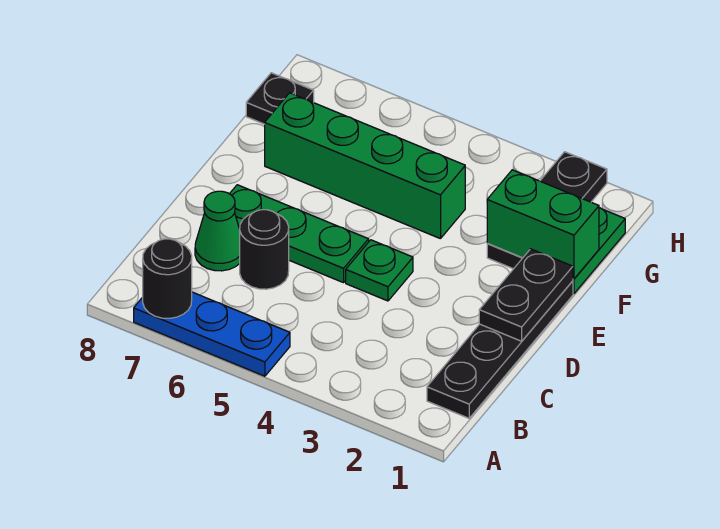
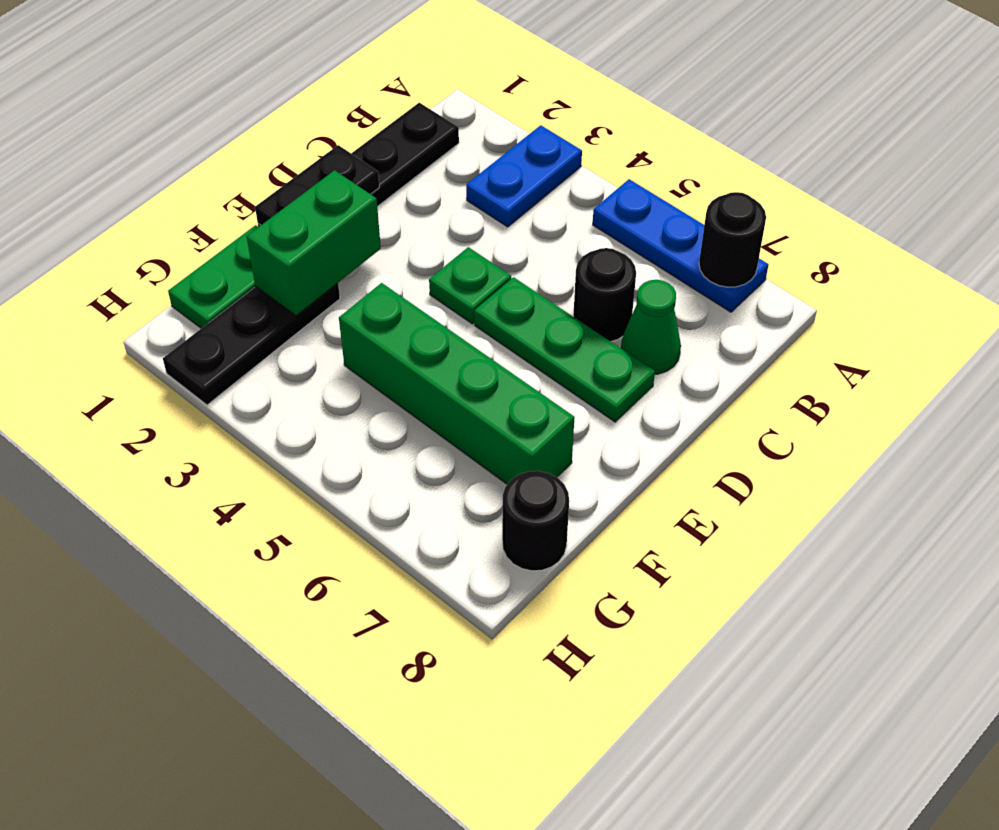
none -> blue plate A3:B3 level 1
green brick F1:F2 level 2 -> green brick E2:F2 level 2
black plate G8 level 1 -> black round brick G8 level 1

